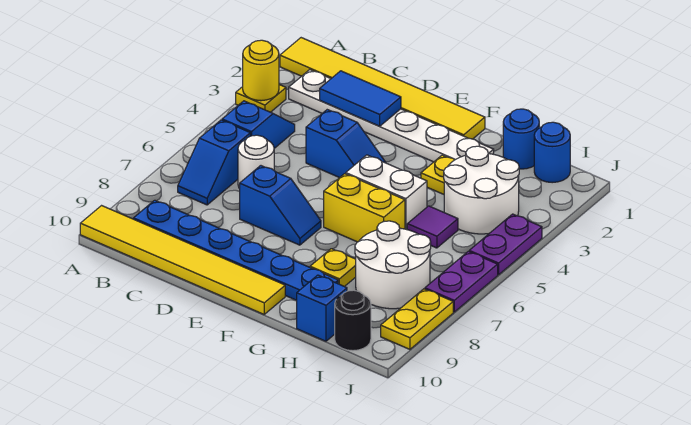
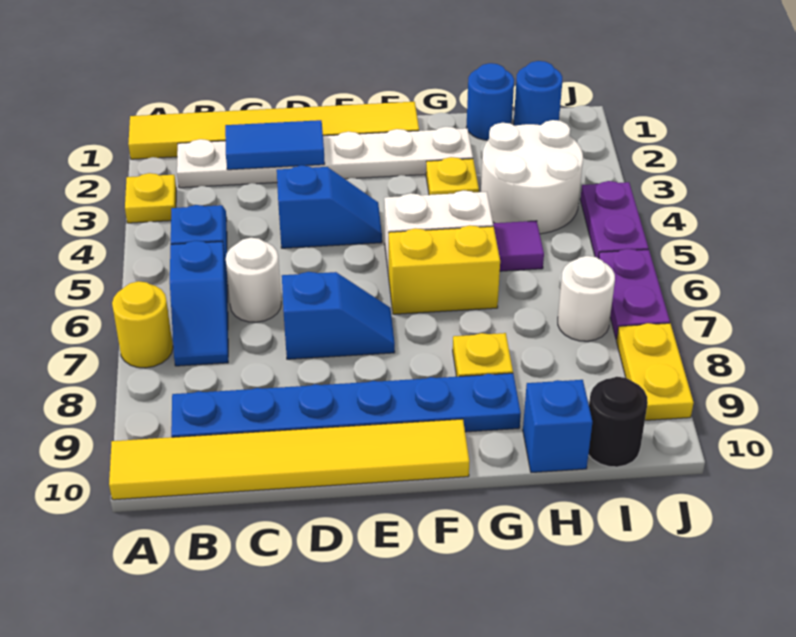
yellow round brick A3 level 2 -> yellow round brick A7 level 1
white round brick H7:I8 level 1 -> white round brick I7 level 1

